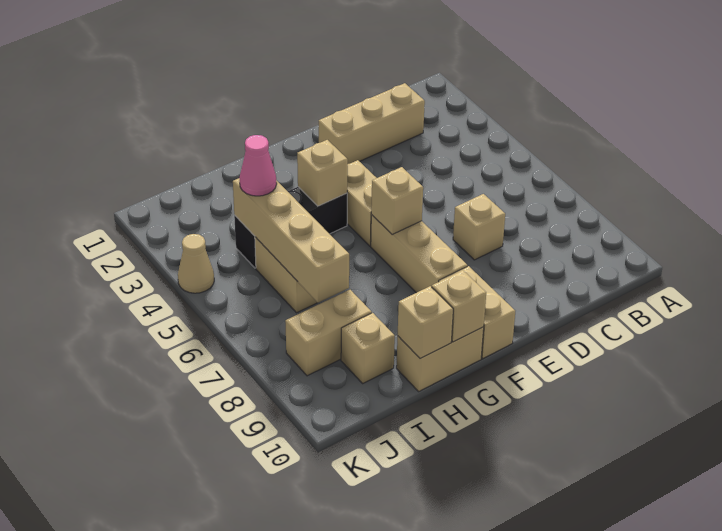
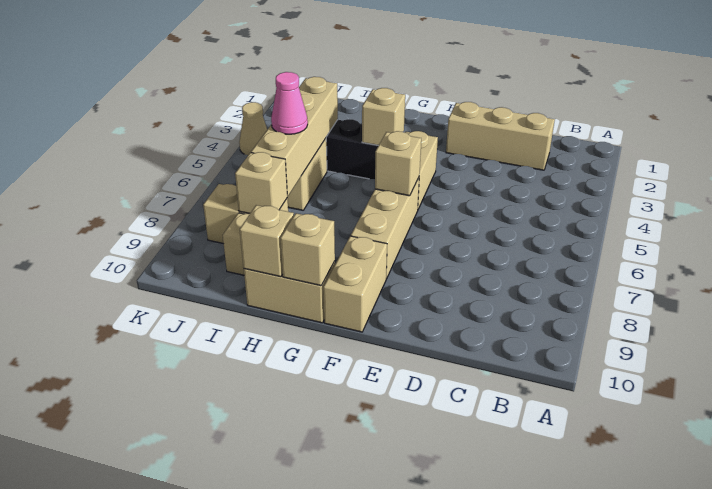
tan brick D7 level 1 -> tan brick I8 level 2
pink cone I4 level 3 -> pink cone I6 level 3

